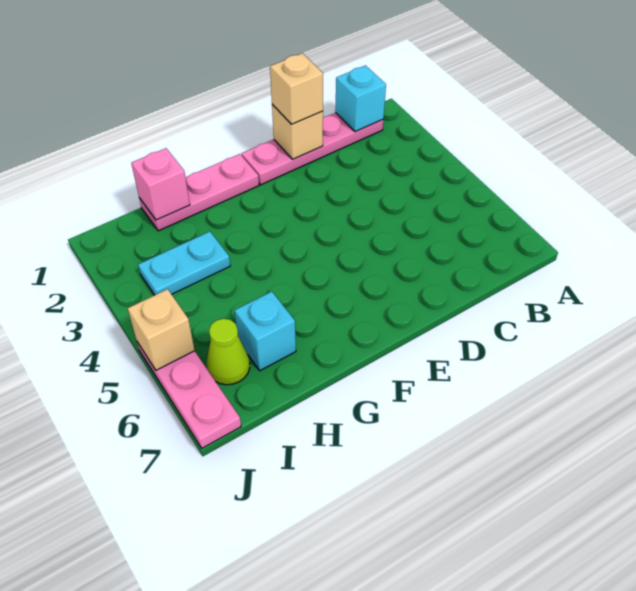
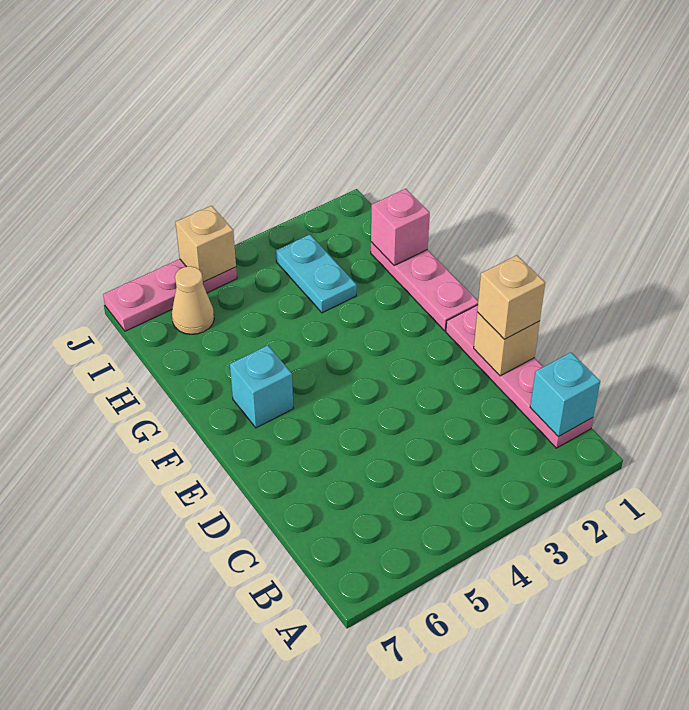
cyan brick H6 level 1 -> cyan brick F6 level 1
lime cone I6 level 1 -> tan cone I6 level 1

